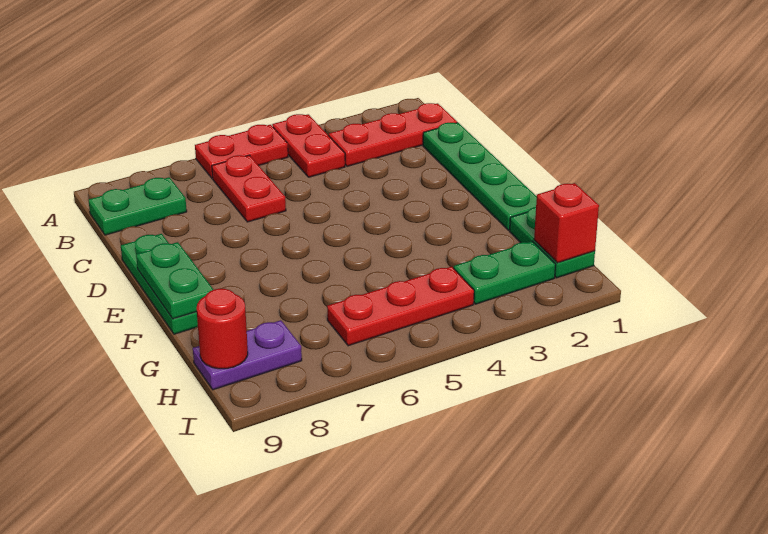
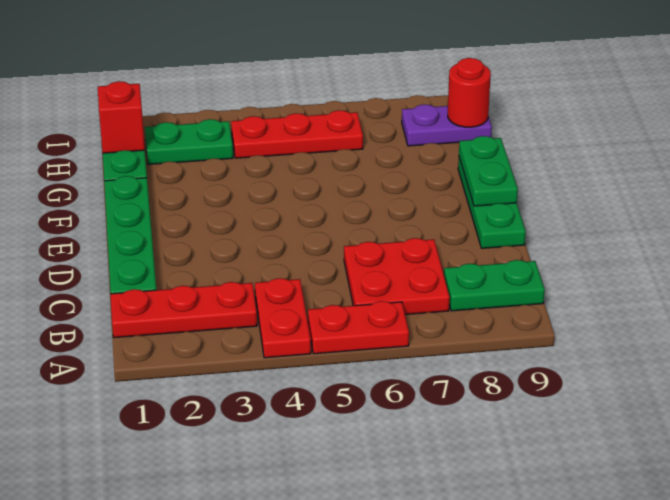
red plate B6:C6 level 1 -> red plate B6:C7 level 1

